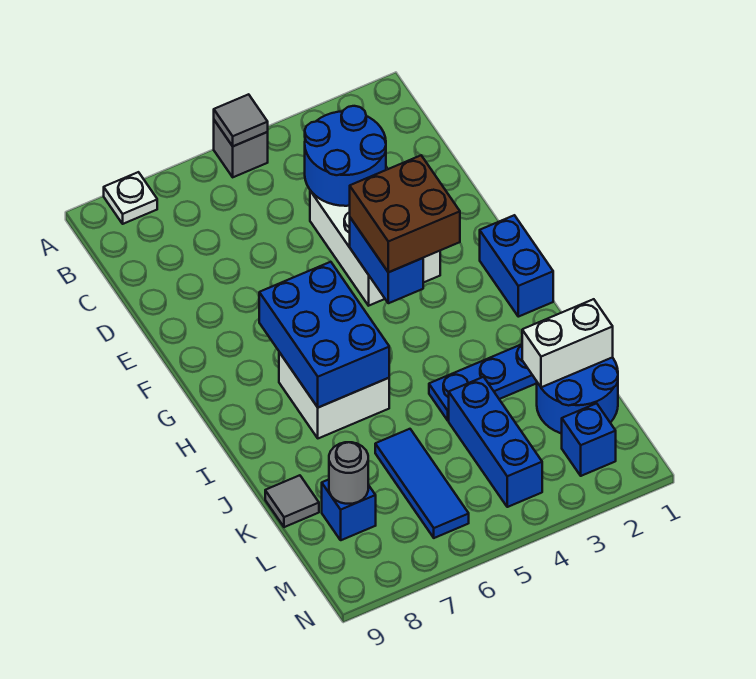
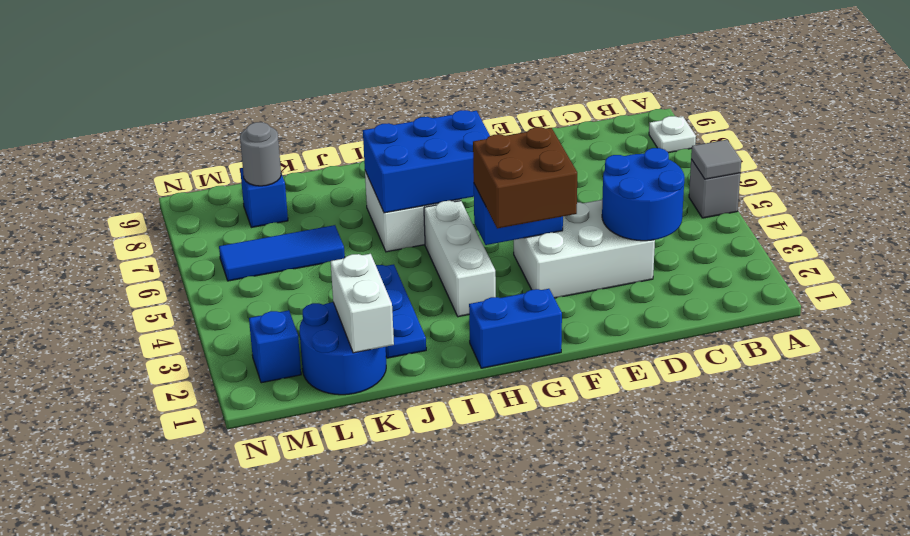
none -> white brick H3:H5 level 1
blue brick K4:M4 level 1 -> none
grey tile K9 level 1 -> none

